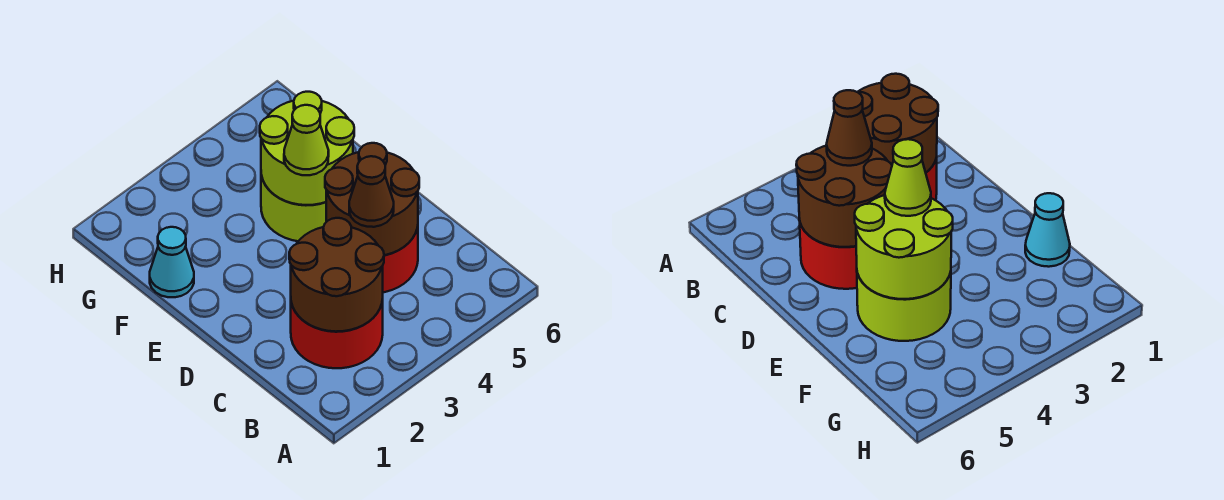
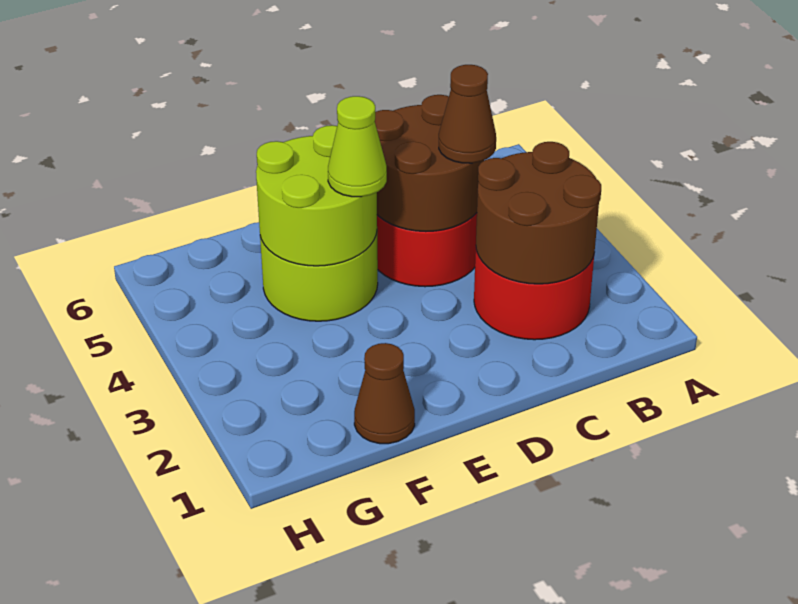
cyan cone F1 level 1 -> brown cone F1 level 1

